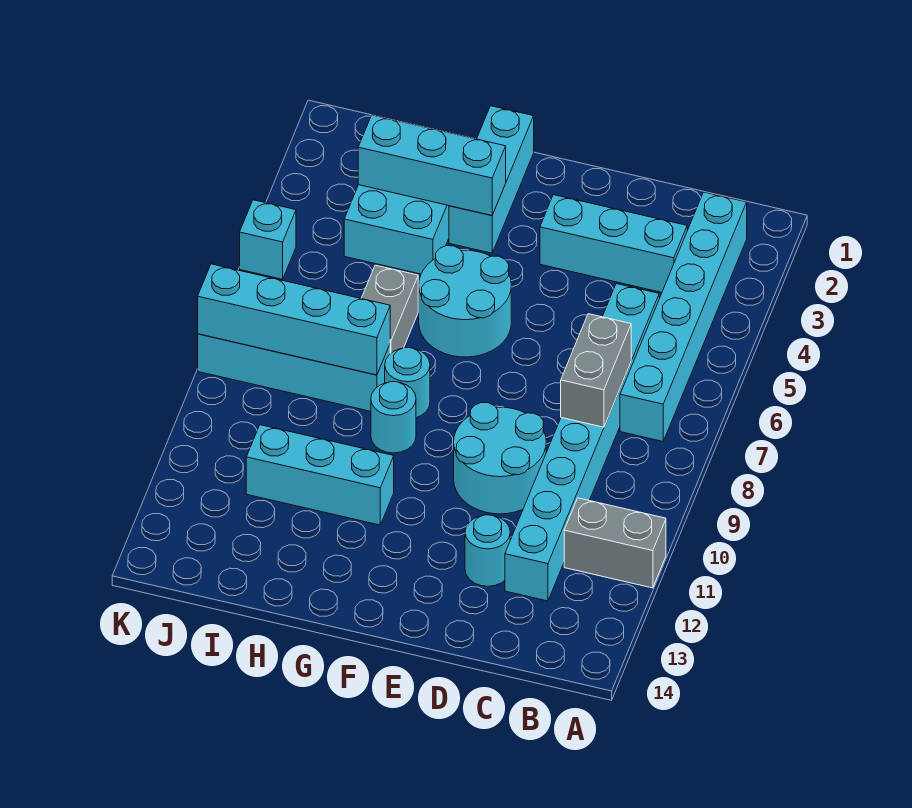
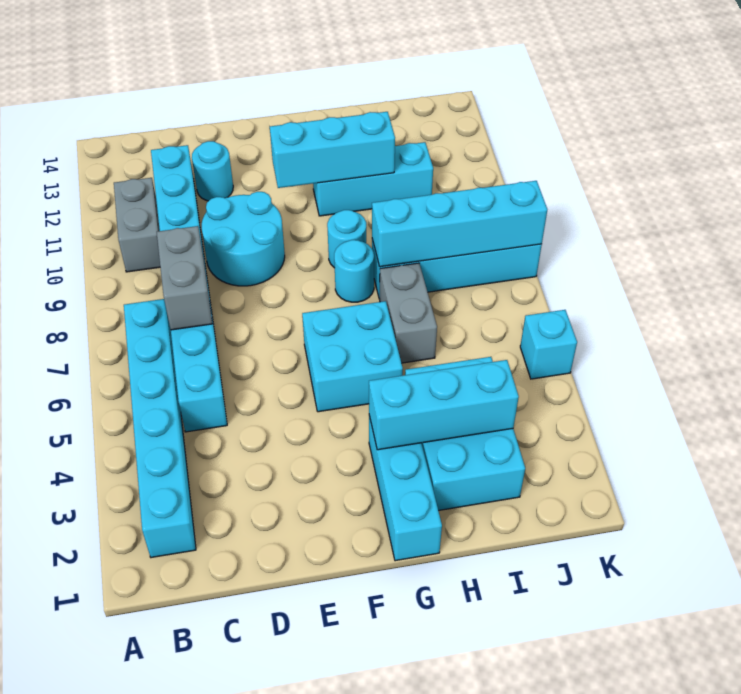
grey brick A11:B11 level 1 -> grey brick B10:B11 level 1
cyan brick C3:E3 level 1 -> cyan brick F11:H11 level 2
cyan round brick F5:G6 level 1 -> cyan brick F5:G6 level 1

